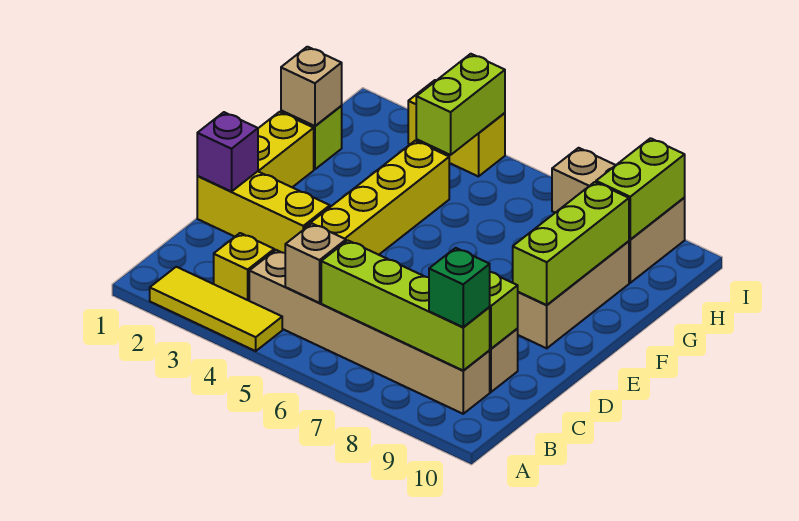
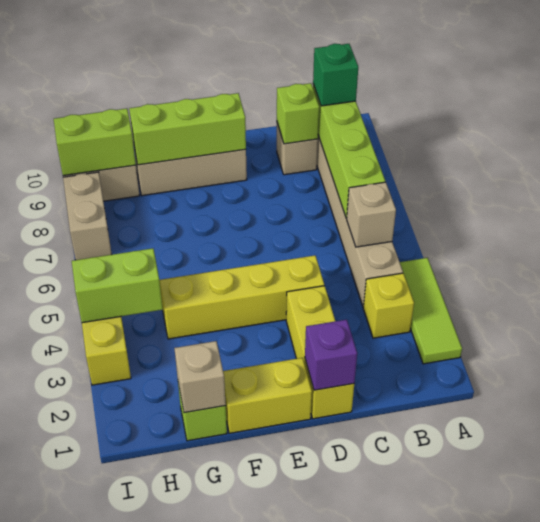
yellow tile A2:A4 level 1 -> lime tile A2:A4 level 1

